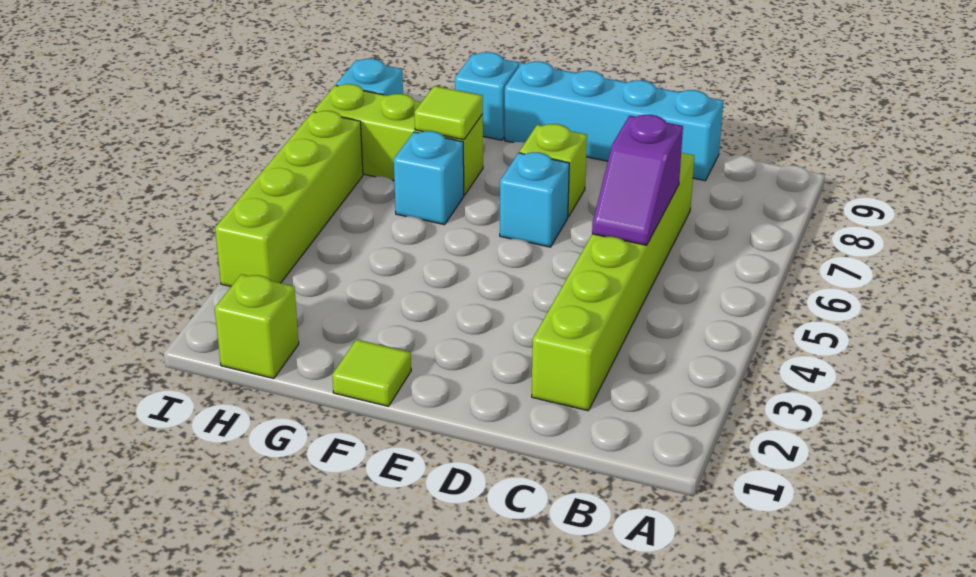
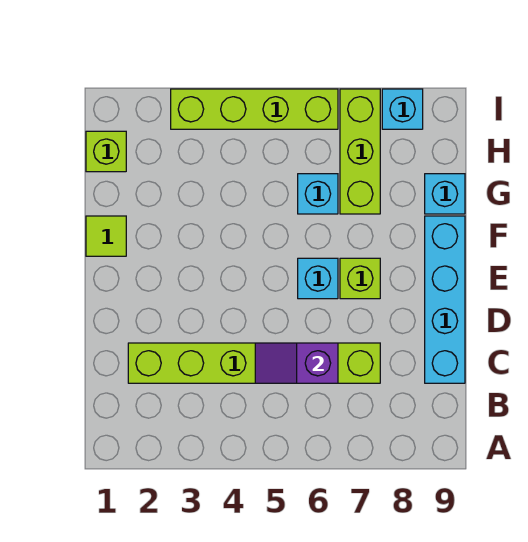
lime tile G7 level 2 -> none

